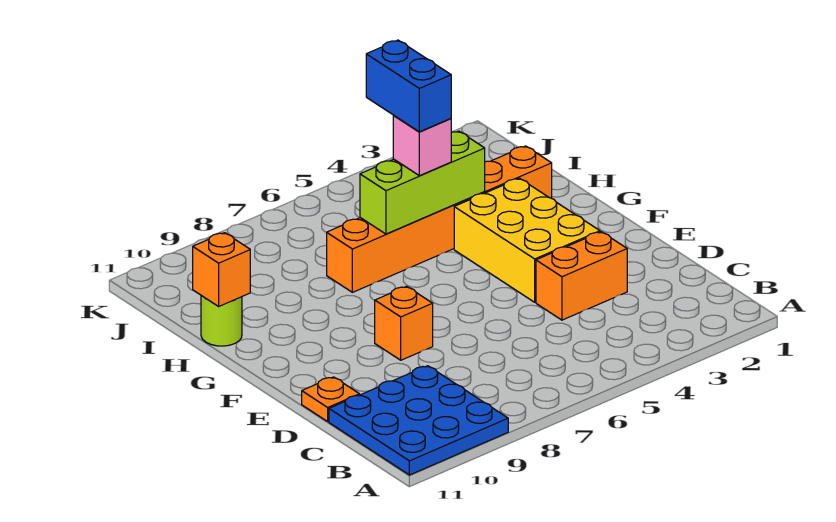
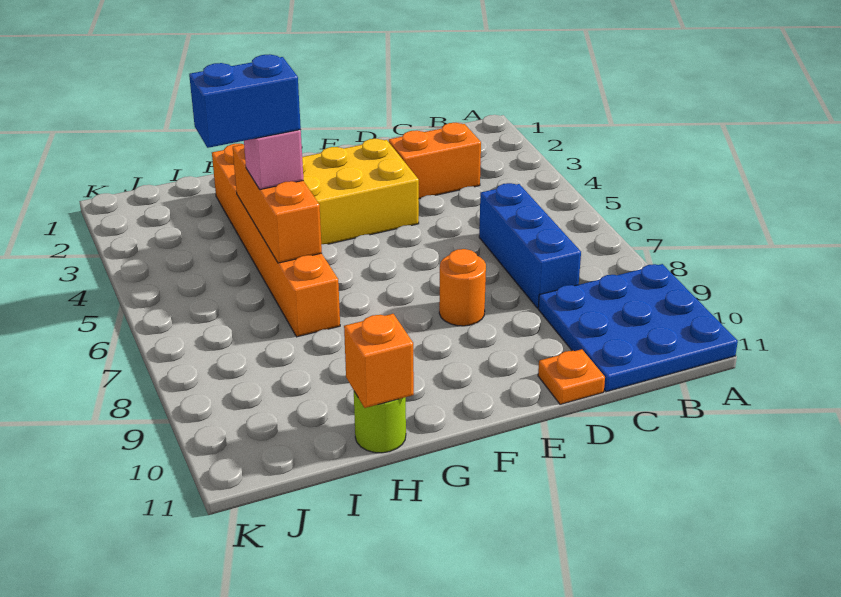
none -> blue brick C6:C8 level 1
orange brick D3:D4 level 1 -> orange brick C3:D3 level 1
orange brick E8 level 1 -> orange round brick E8 level 1
lime brick H4:H6 level 2 -> orange brick H4:H6 level 2

